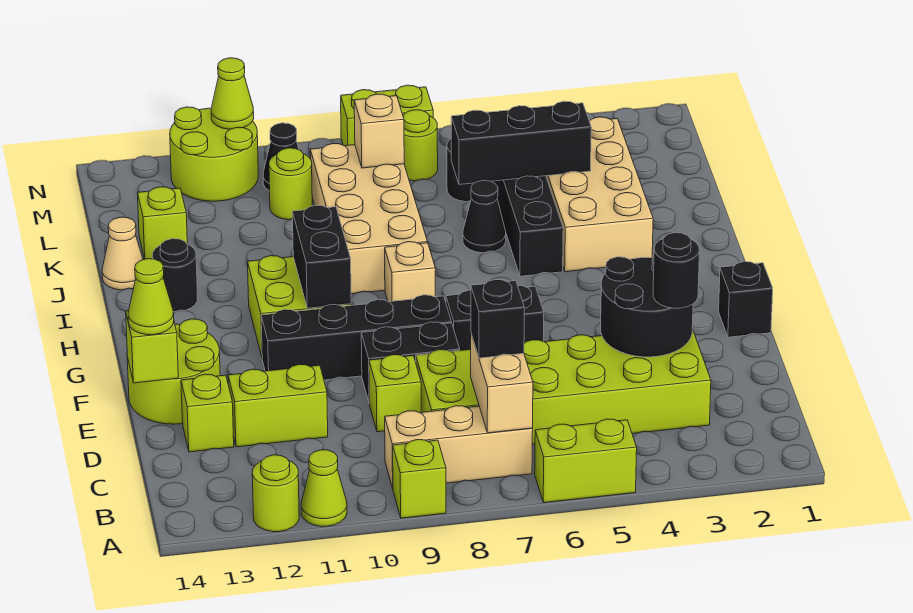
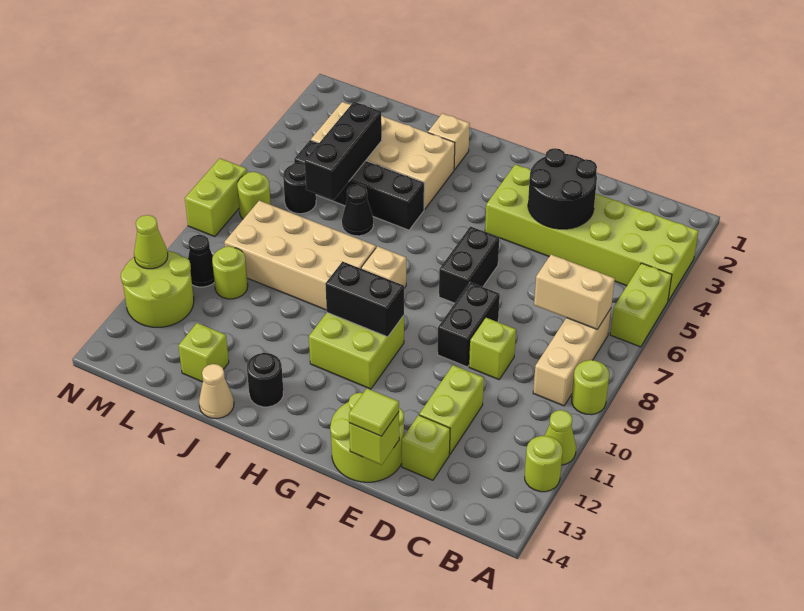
lime brick A9 level 1 -> lime round brick A9 level 1
lime brick C3:D8 level 1 -> lime brick A3:F4 level 1
black brick C7 level 3 -> none
black round brick D3 level 3 -> none
lime cone E14 level 3 -> lime tile E14 level 3
black brick F1 level 1 -> none
black brick F8:F11 level 1 -> none
tan brick L8 level 2 -> tan brick I2 level 1

